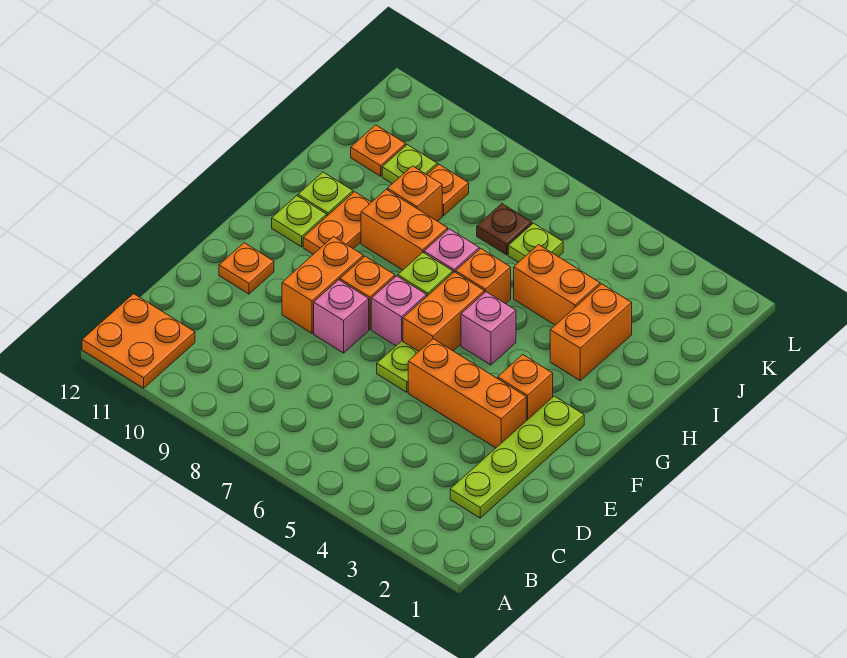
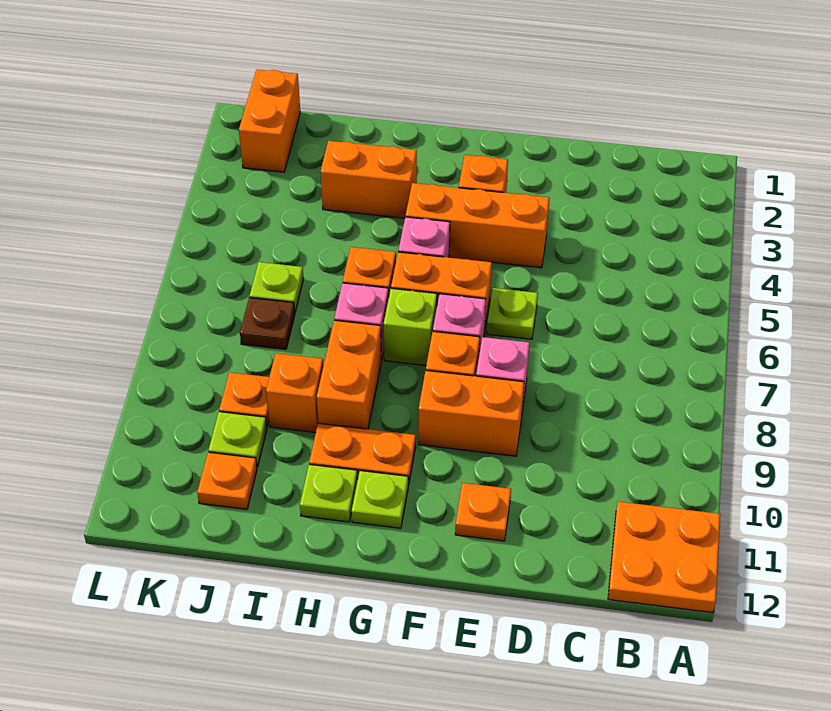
lime plate C2:F2 level 1 -> none
orange brick E3:E5 level 1 -> orange brick E4:G4 level 1
orange brick I4:I5 level 1 -> orange brick K1:K2 level 1

